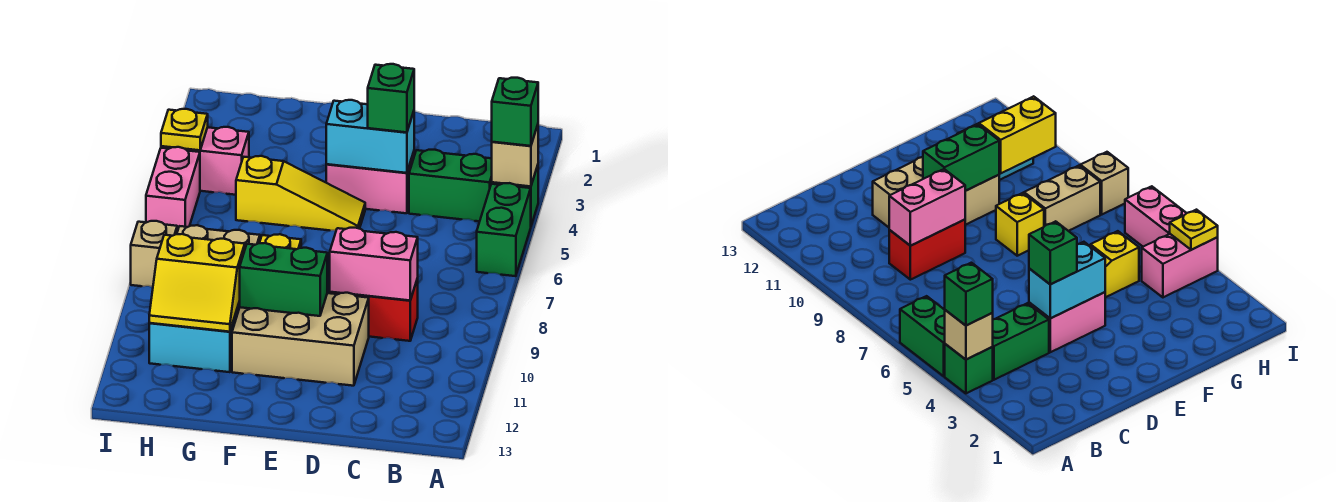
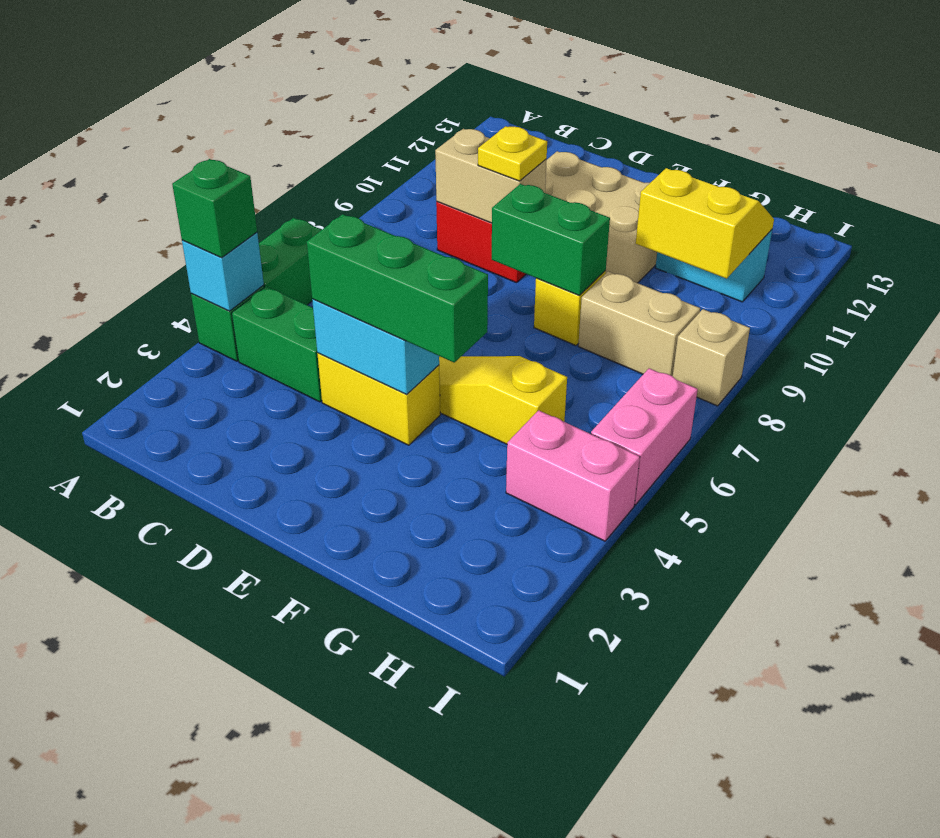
tan brick A4 level 2 -> cyan brick A4 level 2
pink brick C9:D9 level 2 -> tan brick C9:D9 level 2
pink brick D4:E4 level 1 -> yellow brick D4:E4 level 1
green brick D4 level 3 -> green brick D4:F4 level 3
green brick E10:F10 level 2 -> green brick E8:F8 level 2
yellow plate I4 level 2 -> yellow plate D9 level 3

